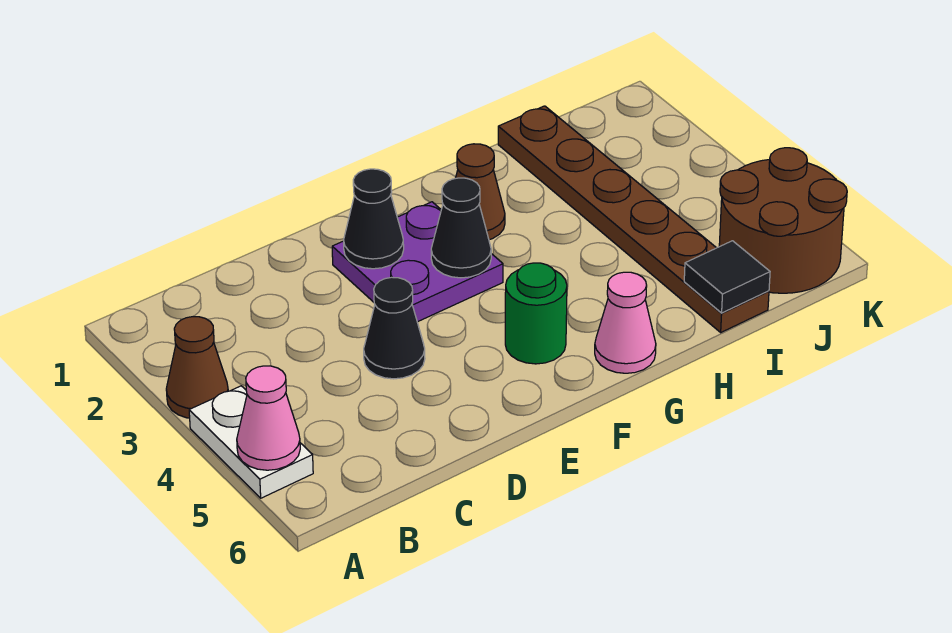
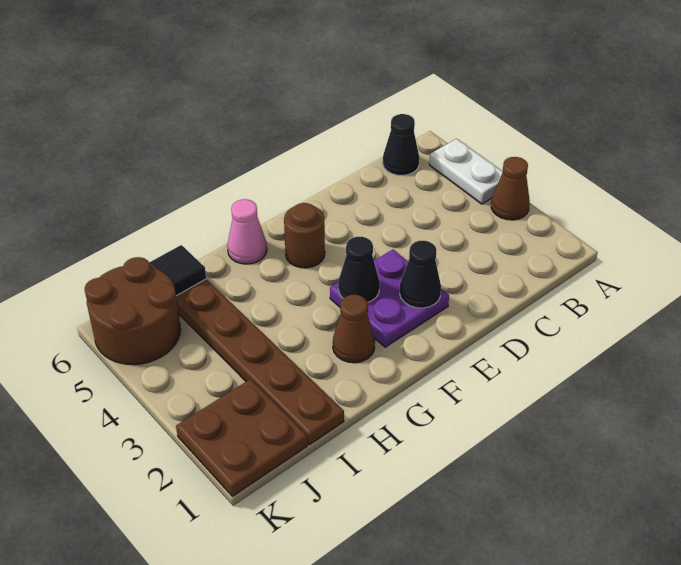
pink cone A5 level 2 -> none
black cone D4 level 1 -> black cone B6 level 1
green round brick F5 level 1 -> brown round brick F5 level 1
none -> brown plate J1:K2 level 1

